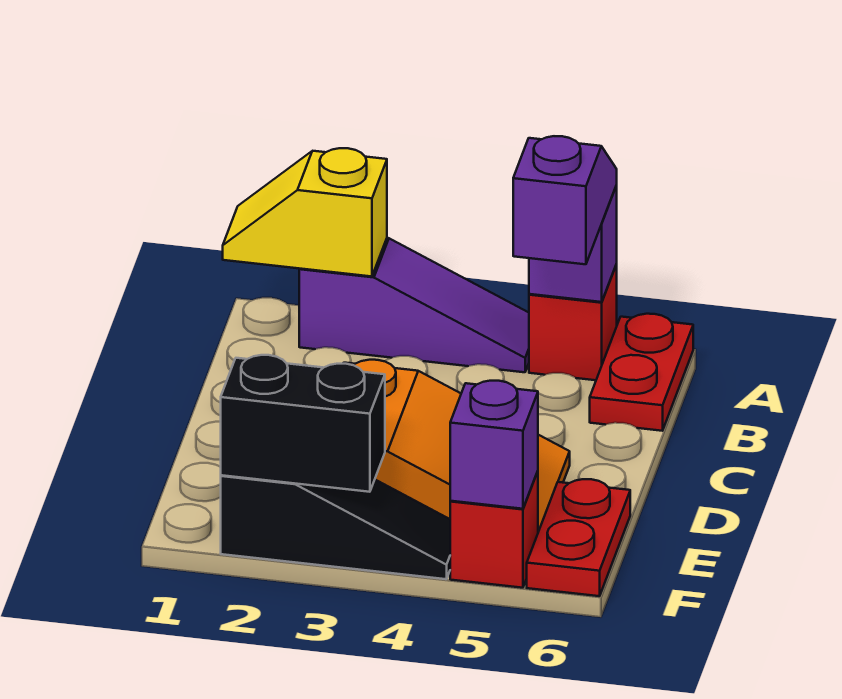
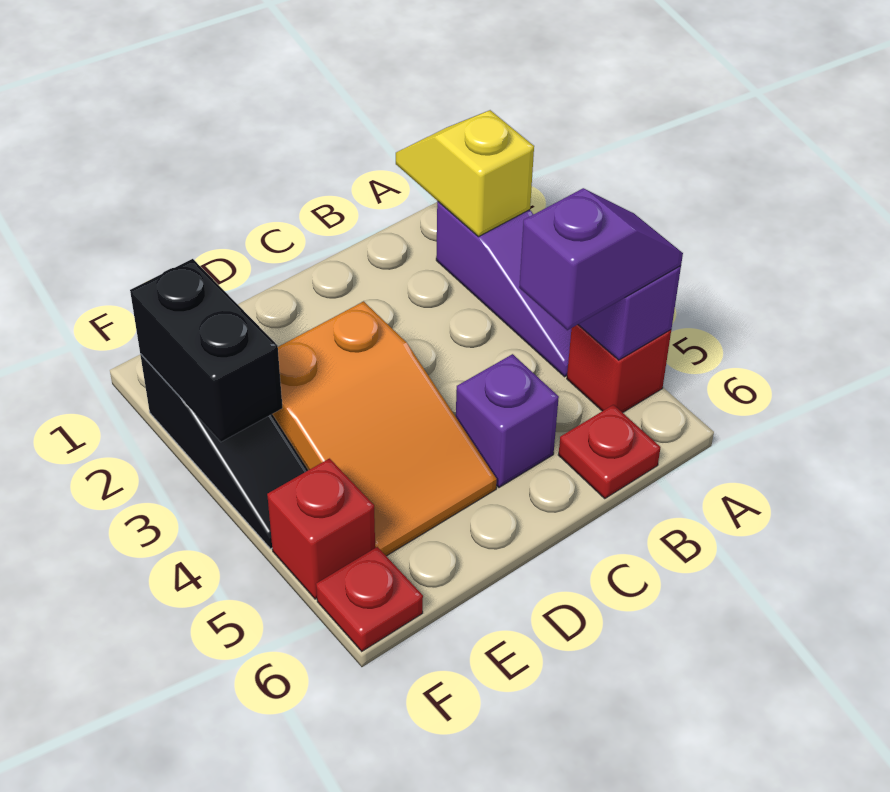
red plate A6:B6 level 1 -> red plate B6 level 1
red plate E6:F6 level 1 -> red plate F6 level 1
purple brick F5 level 2 -> purple brick C5 level 1

